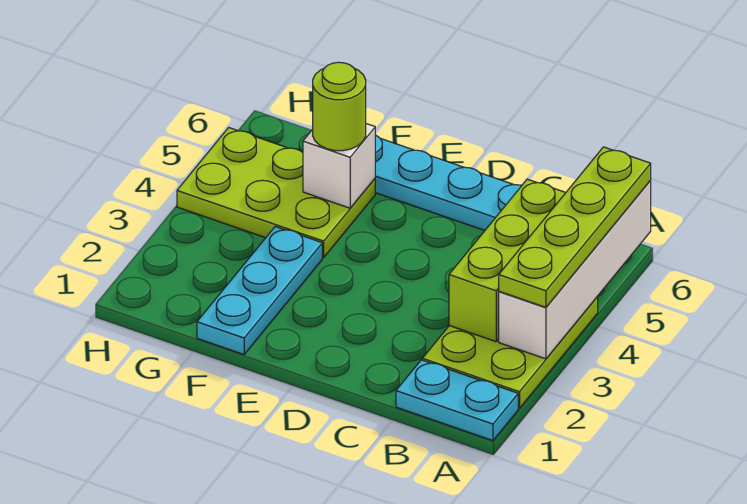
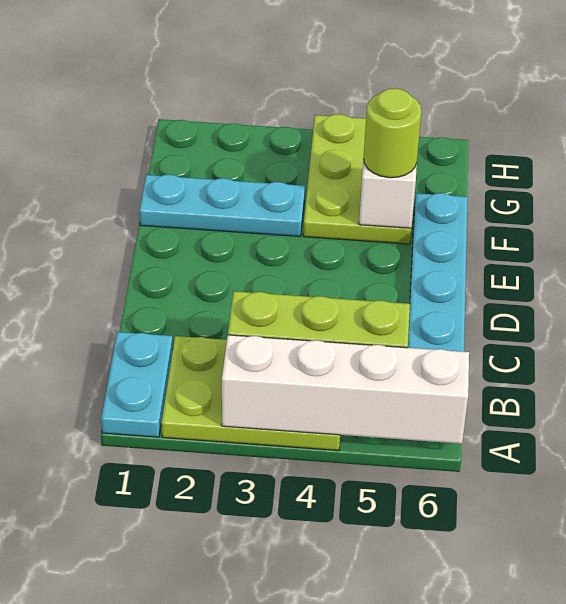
lime plate A3:A6 level 3 -> none

